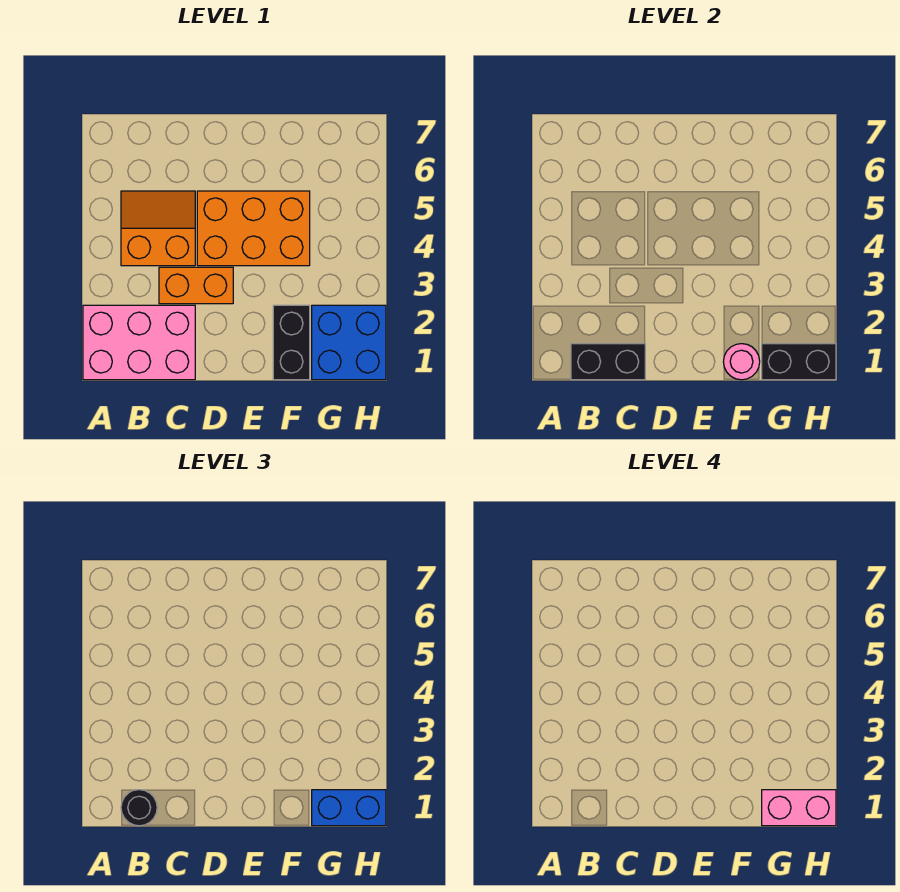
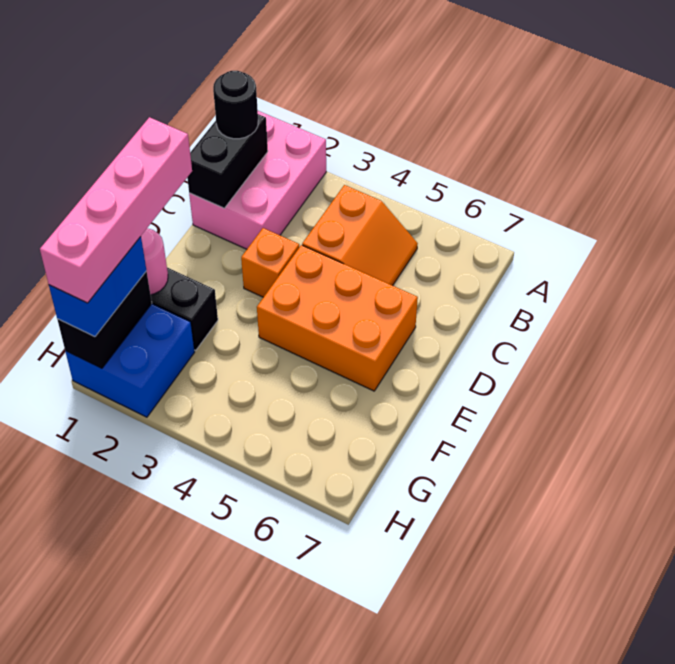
orange brick C3:D3 level 1 -> orange brick D3 level 1
orange brick D4:F5 level 1 -> orange brick D4:E6 level 1
pink brick G1:H1 level 4 -> pink brick E1:H1 level 4

